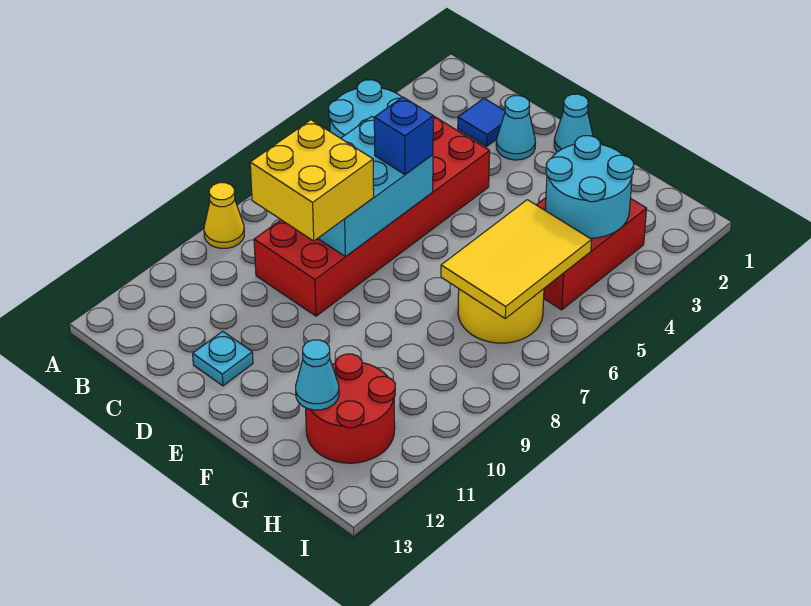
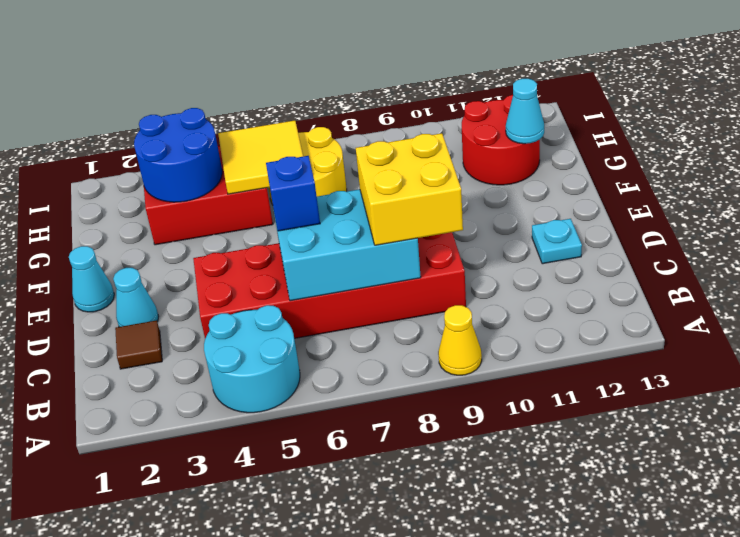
blue tile C2 level 1 -> brown tile C2 level 1
cyan round brick G3:H4 level 2 -> blue round brick G3:H4 level 2
yellow tile G5:H7 level 2 -> yellow tile G5:H6 level 2

